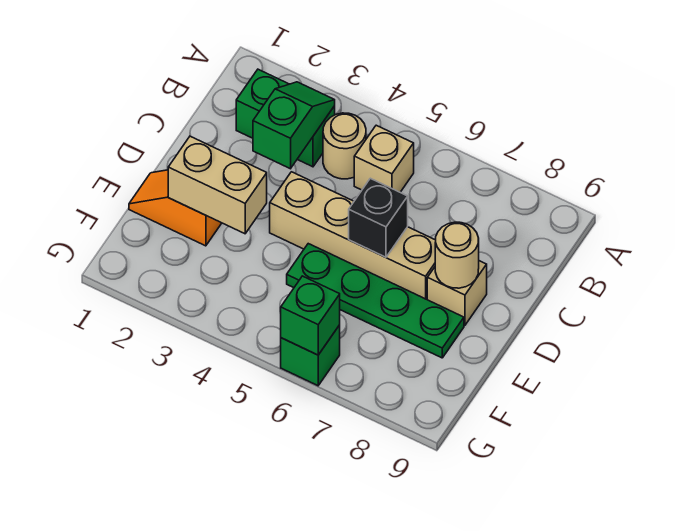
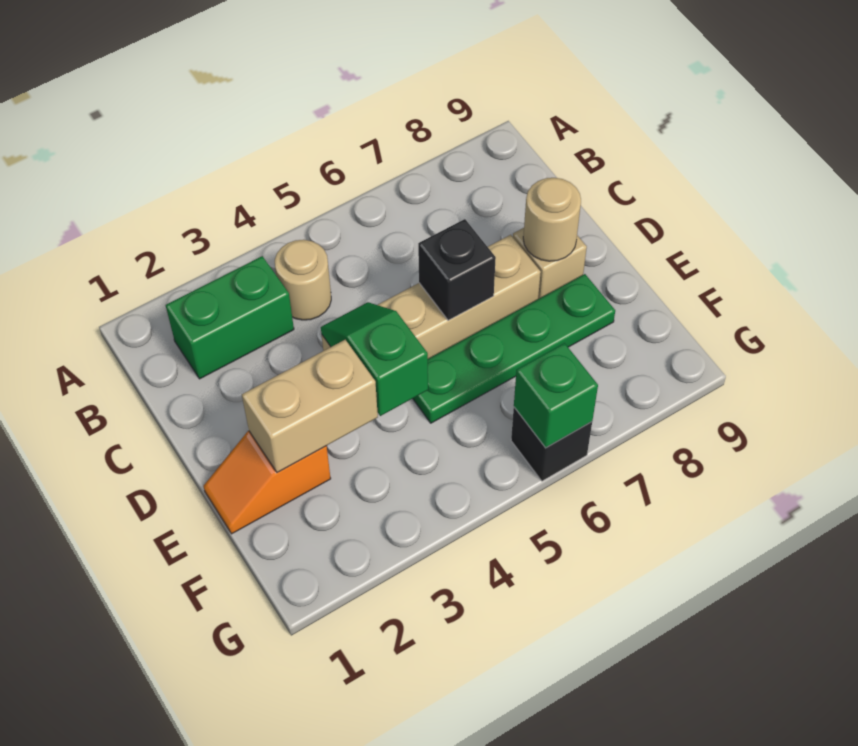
green slope B3:C3 level 2 top C -> green slope D4:E4 level 2 top E
tan brick B5 level 1 -> none
green brick G6 level 1 -> black brick G6 level 1

